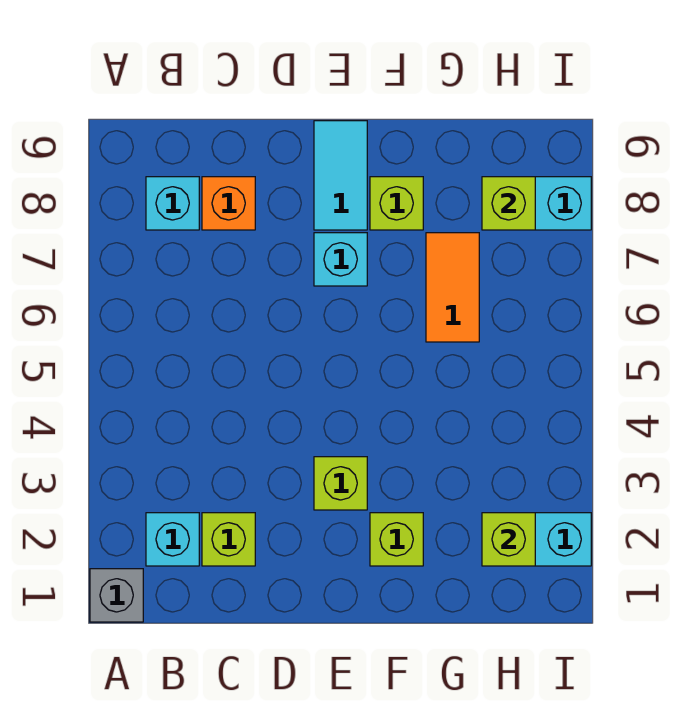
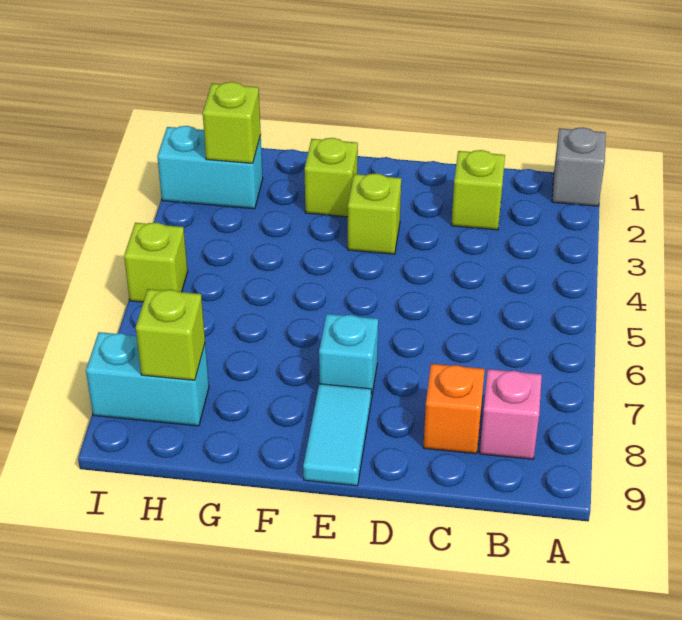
cyan brick B2 level 1 -> none
cyan brick B8 level 1 -> pink brick B8 level 1
lime brick F8 level 1 -> lime brick I5 level 1
orange tile G6:G7 level 1 -> none

